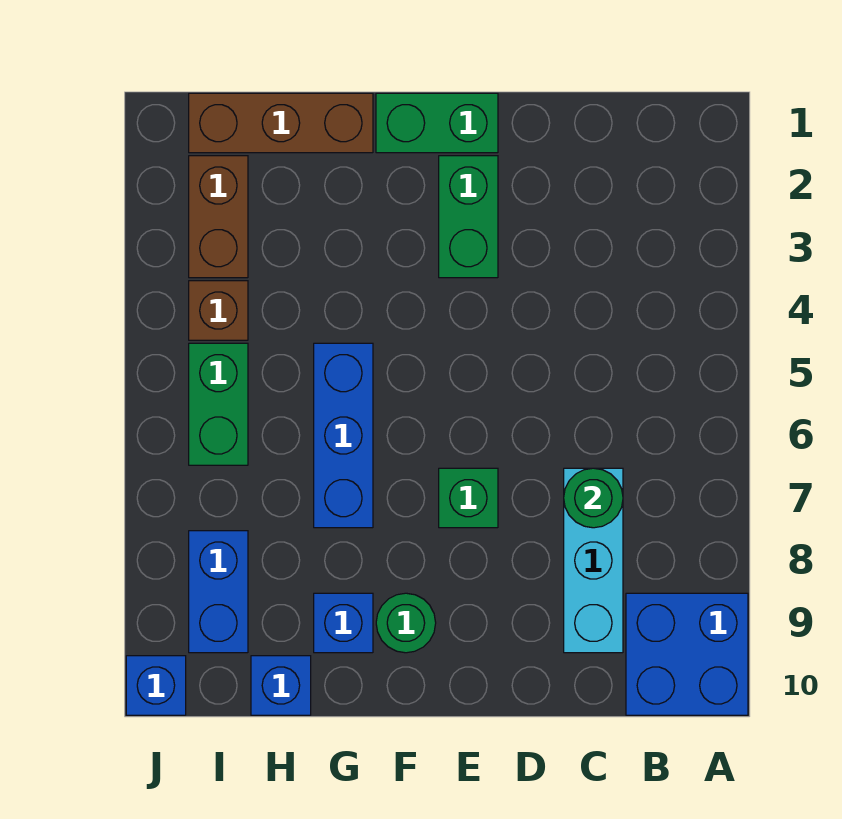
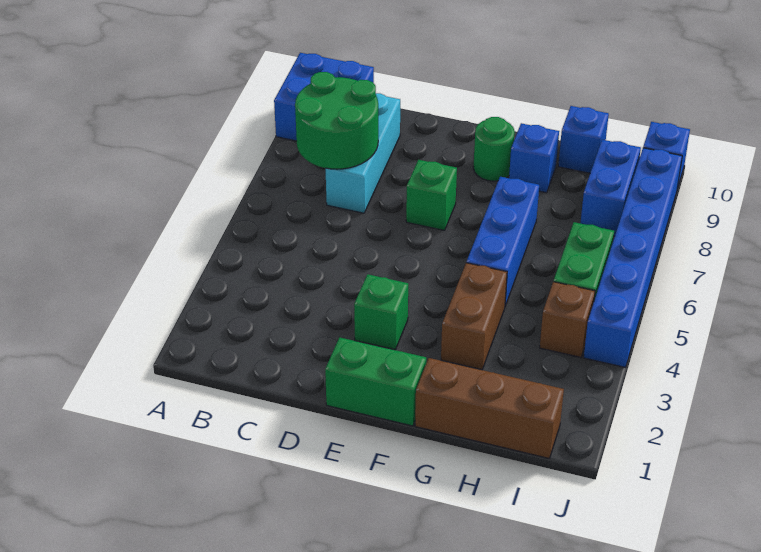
green round brick C7 level 2 -> green round brick B7:C8 level 2
green brick E2:E3 level 1 -> green brick E3 level 1
brown brick I2:I3 level 1 -> brown brick G3:G4 level 1
none -> blue brick J4:J9 level 1

